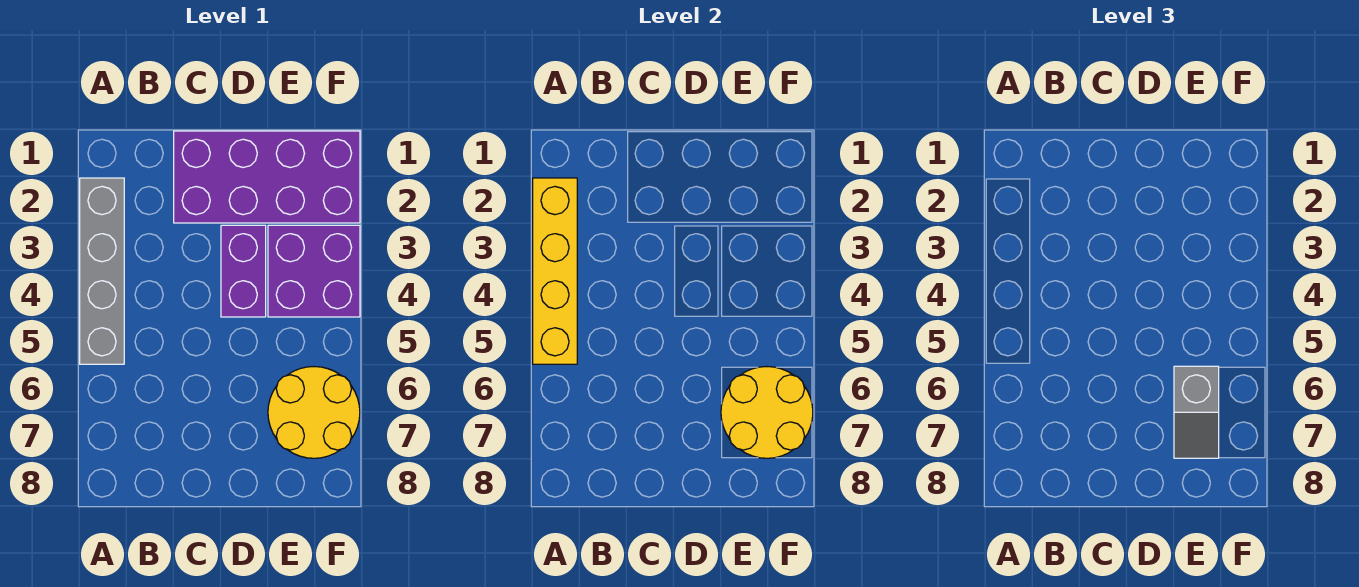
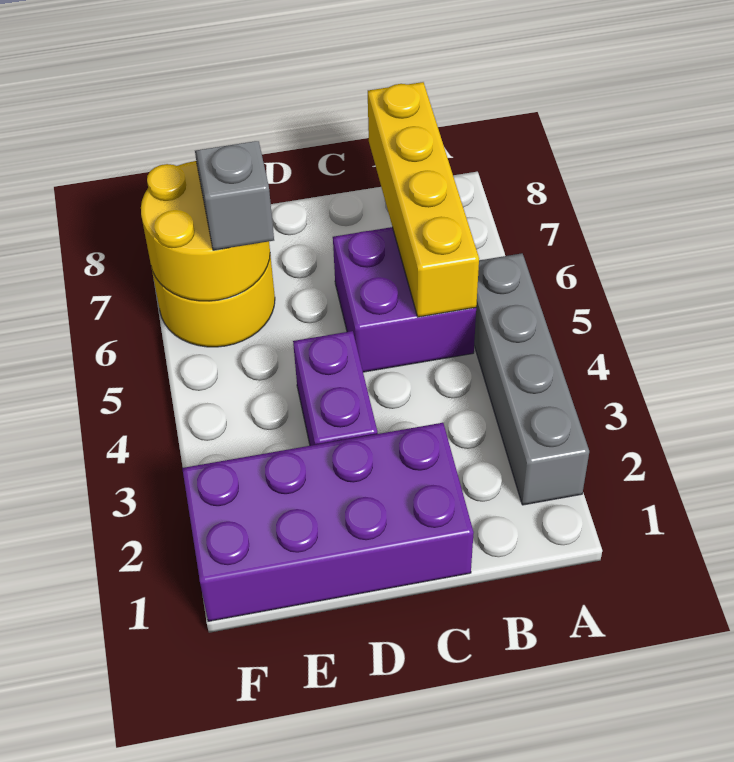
yellow brick A2:A5 level 2 -> yellow brick B5:B8 level 2
purple brick E3:F4 level 1 -> purple brick B5:C6 level 1

